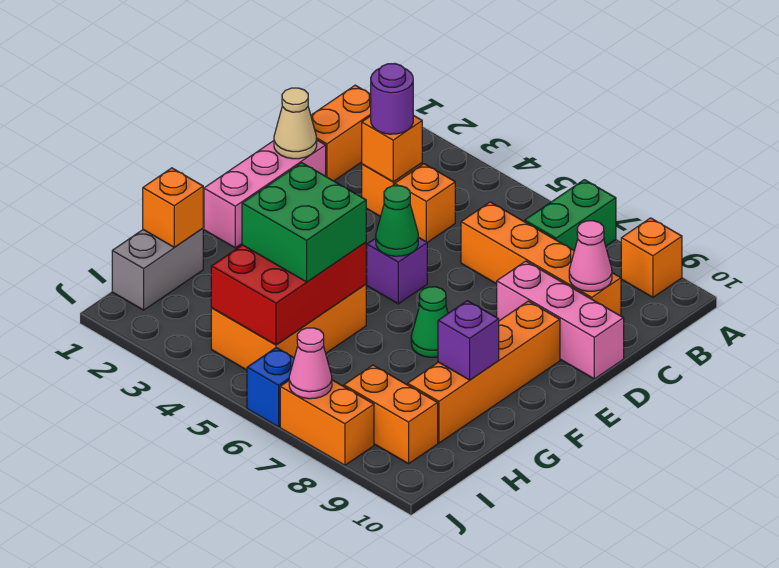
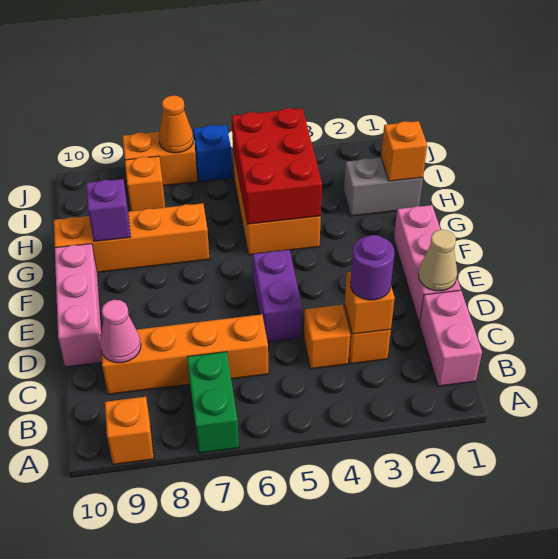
orange brick B1:C1 level 1 -> pink brick B1:C1 level 1
pink brick D8:D10 level 1 -> pink brick D10:F10 level 1
purple brick E5 level 1 -> purple brick D5:E5 level 1
green cone E5 level 2 -> none
orange brick E9:H9 level 1 -> orange brick G7:G10 level 1
green cone F7 level 1 -> none
green brick G4:H5 level 3 -> none
grey brick H1:I1 level 1 -> grey brick H1:H2 level 1
orange brick I8:I9 level 1 -> orange brick I8 level 1
pink cone J7 level 2 -> orange cone J7 level 2

